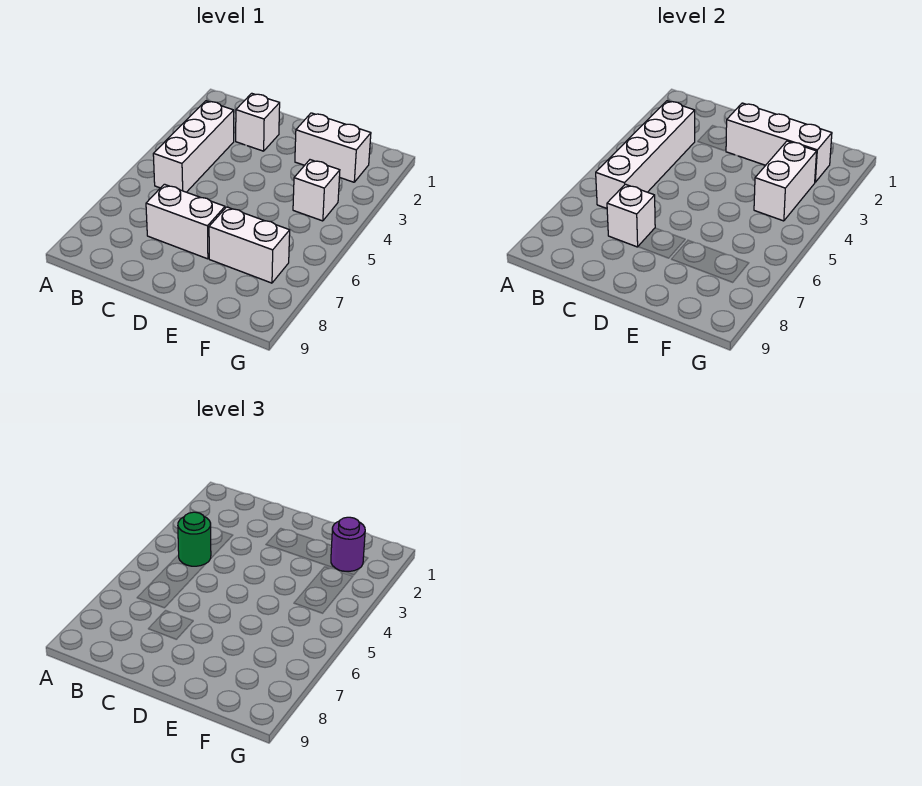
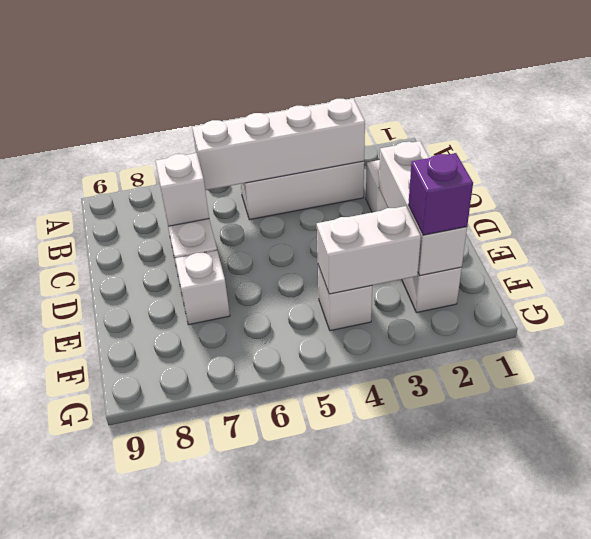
green round brick B4 level 3 -> none
white brick E7:F7 level 1 -> white brick E7 level 1
purple round brick F2 level 3 -> purple brick F2 level 3

